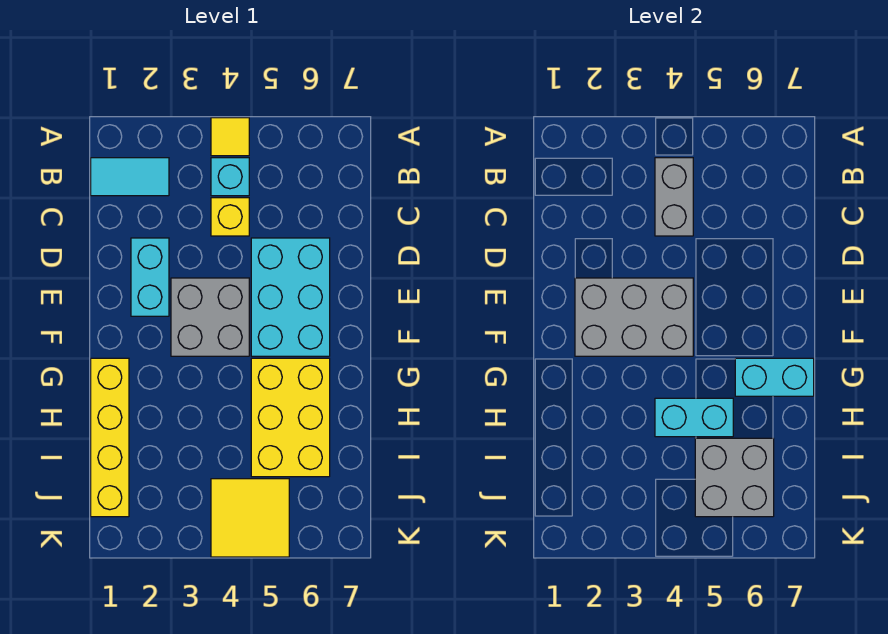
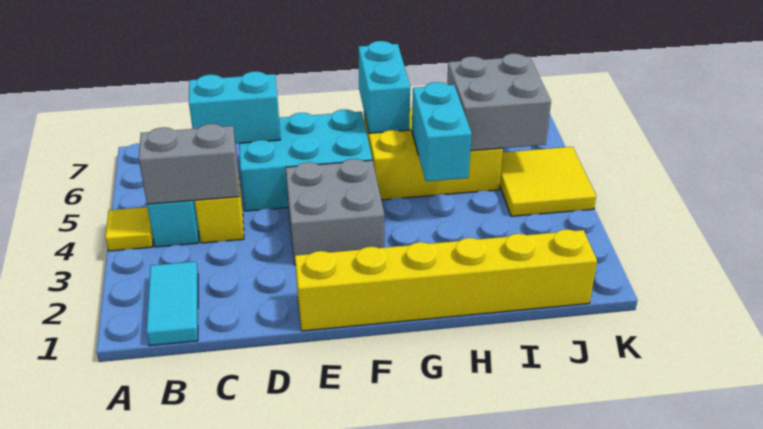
cyan brick D2:E2 level 1 -> cyan brick C6:D6 level 2
grey brick E2:F4 level 2 -> none
yellow brick G1:J1 level 1 -> yellow brick E1:J1 level 1

